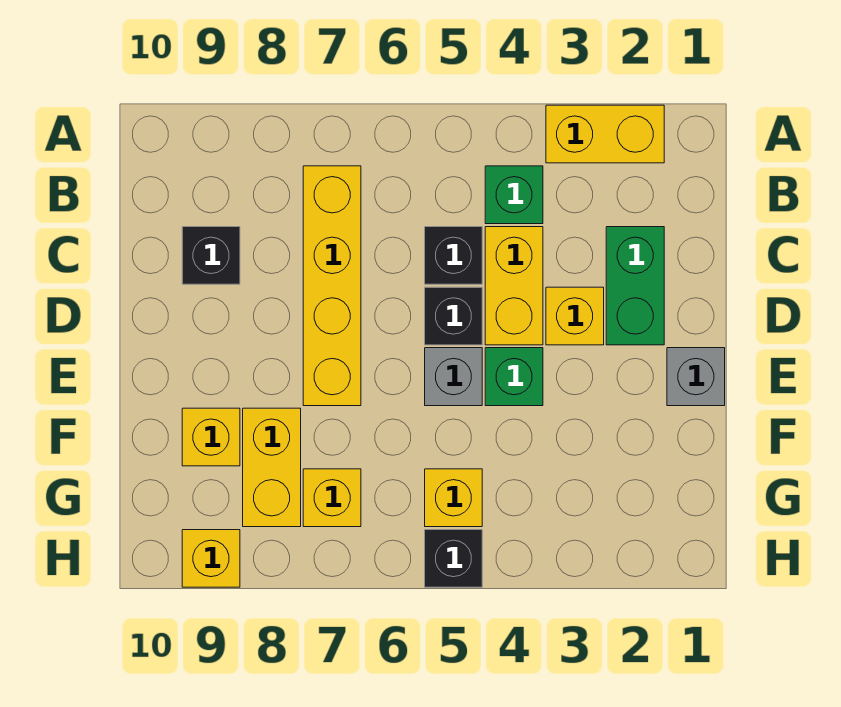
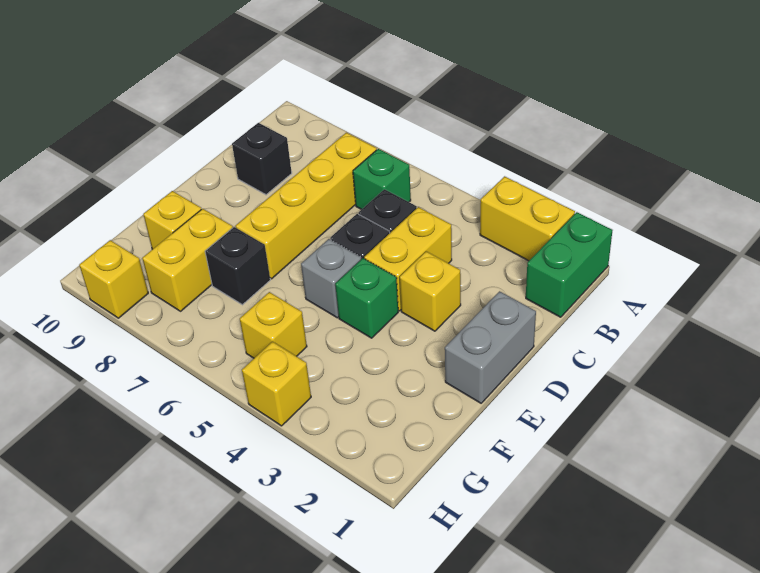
green brick B4 level 1 -> green brick B6 level 1
green brick C2:D2 level 1 -> green brick A1:B1 level 1
grey brick E1 level 1 -> grey brick D1:E1 level 1
yellow brick G7 level 1 -> yellow brick H4 level 1
black brick H5 level 1 -> black brick F7 level 1

